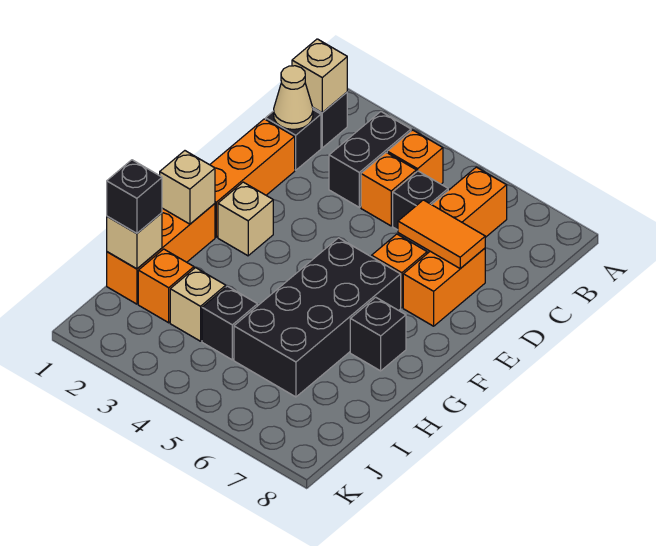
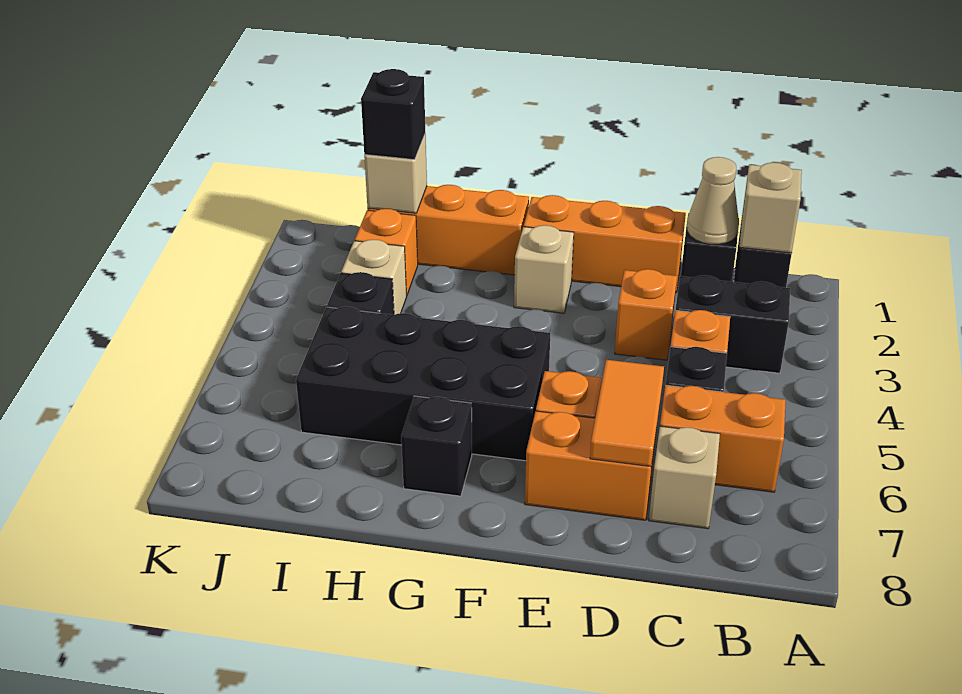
orange brick B4 level 1 -> orange brick D3 level 1
tan brick G1 level 2 -> tan brick C7 level 1

